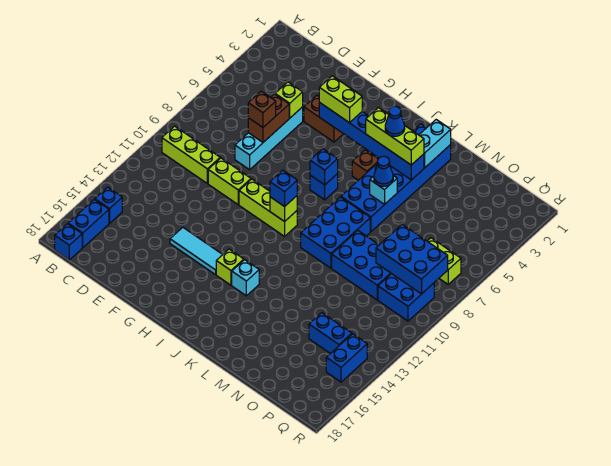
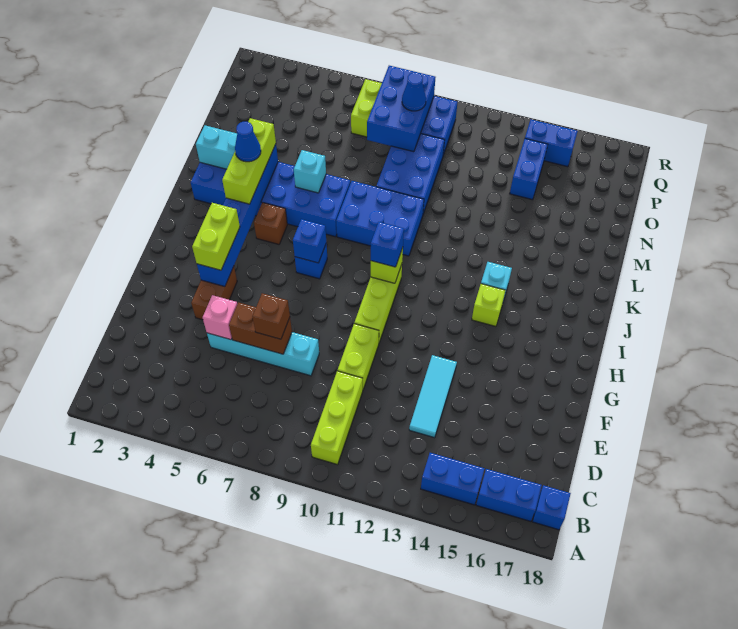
blue brick B15 level 1 -> blue brick B14:B15 level 1
lime brick E5 level 2 -> pink brick E5 level 2
cyan tile F14:H14 level 1 -> cyan tile D13:F13 level 1
blue cone L6 level 3 -> blue cone P9 level 3

